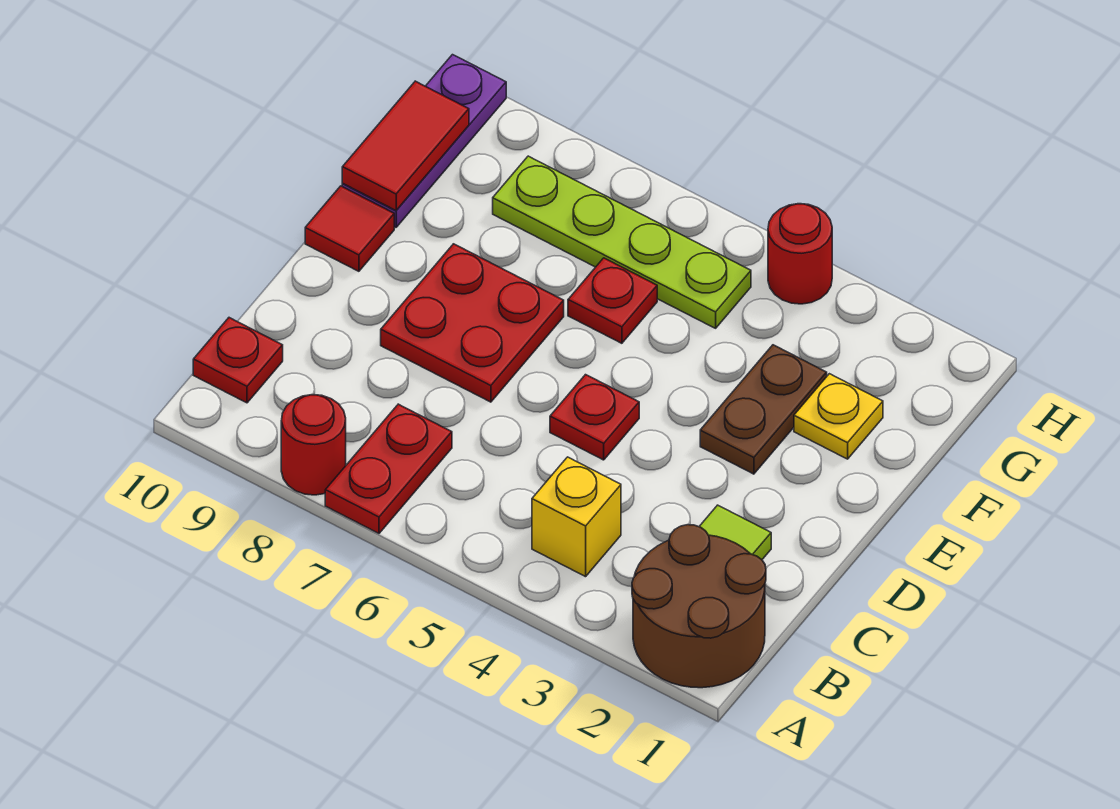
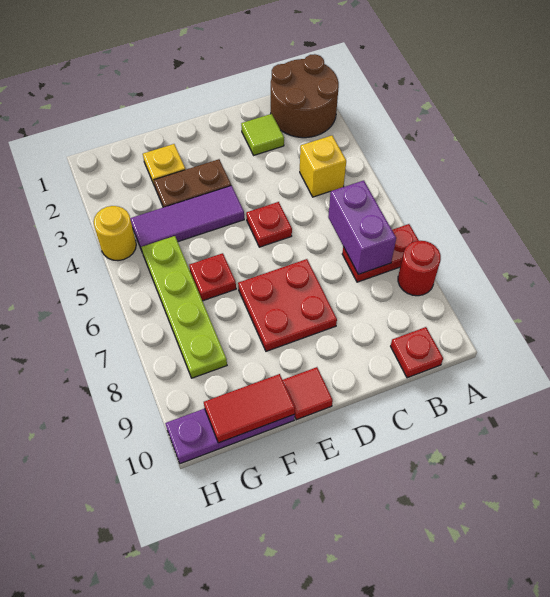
none -> purple brick B6:B7 level 2
none -> purple tile E4:G4 level 1
red round brick H4 level 1 -> yellow round brick H4 level 1

